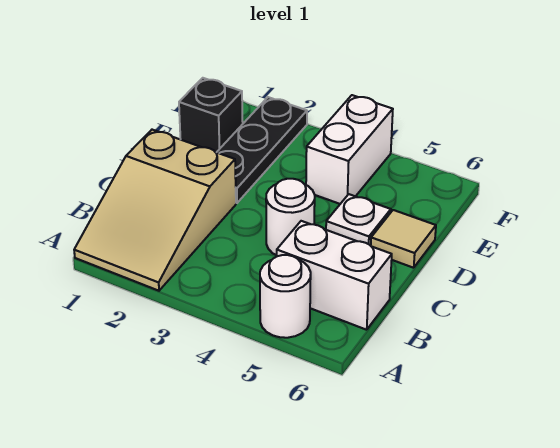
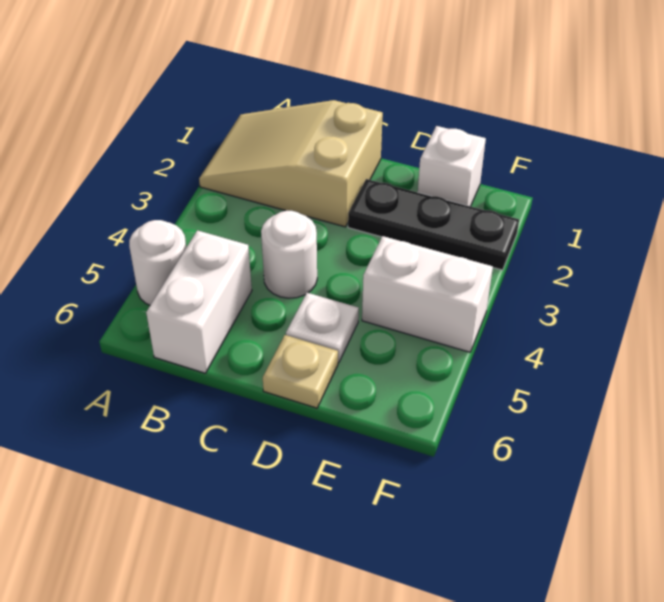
tan tile D6 level 1 -> tan plate D6 level 1
black brick E1 level 1 -> white brick E1 level 1

